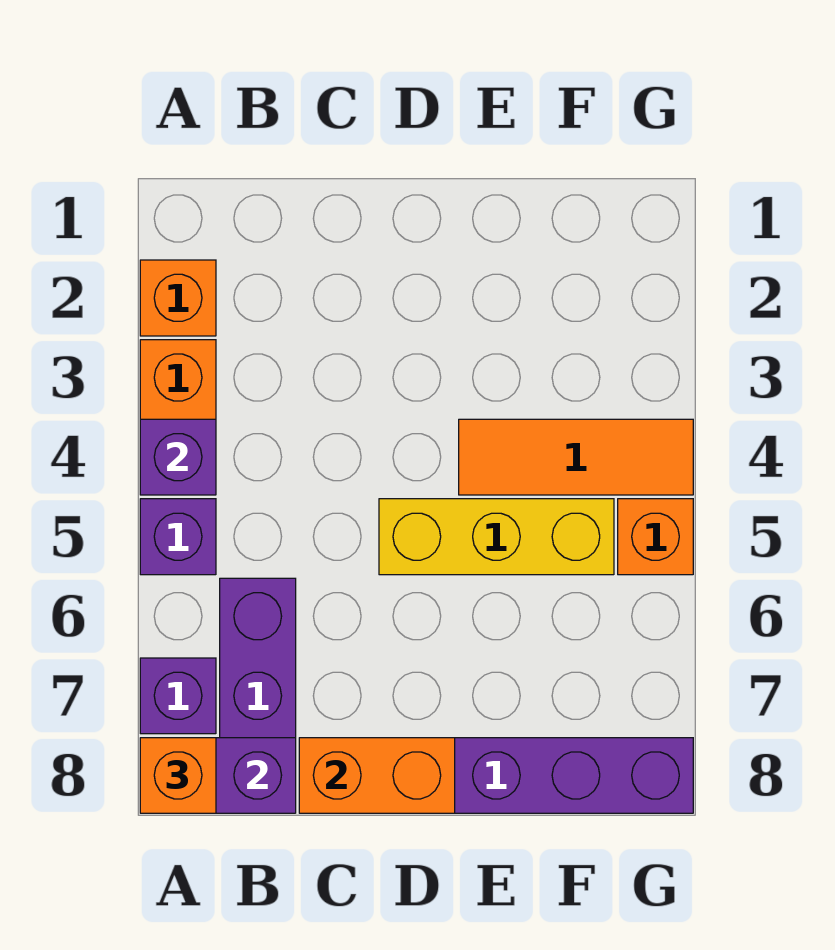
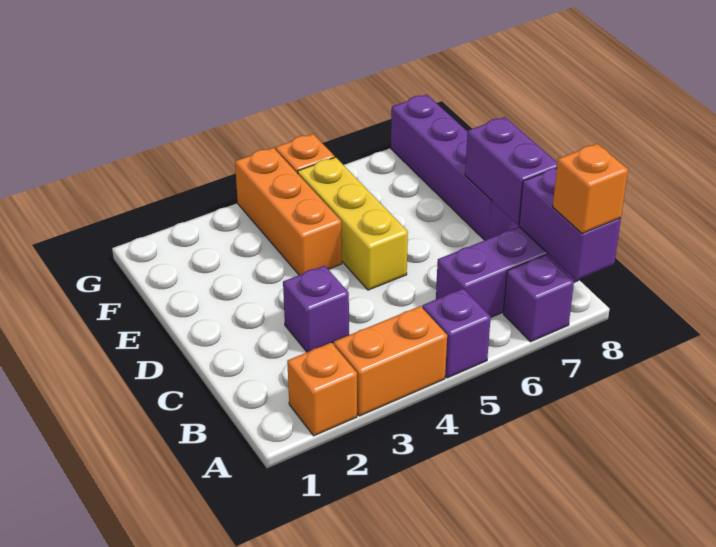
purple brick A4 level 2 -> purple brick C3 level 1
orange brick C8:D8 level 2 -> purple brick C8:D8 level 2
orange tile E4:G4 level 1 -> orange brick E4:G4 level 1

